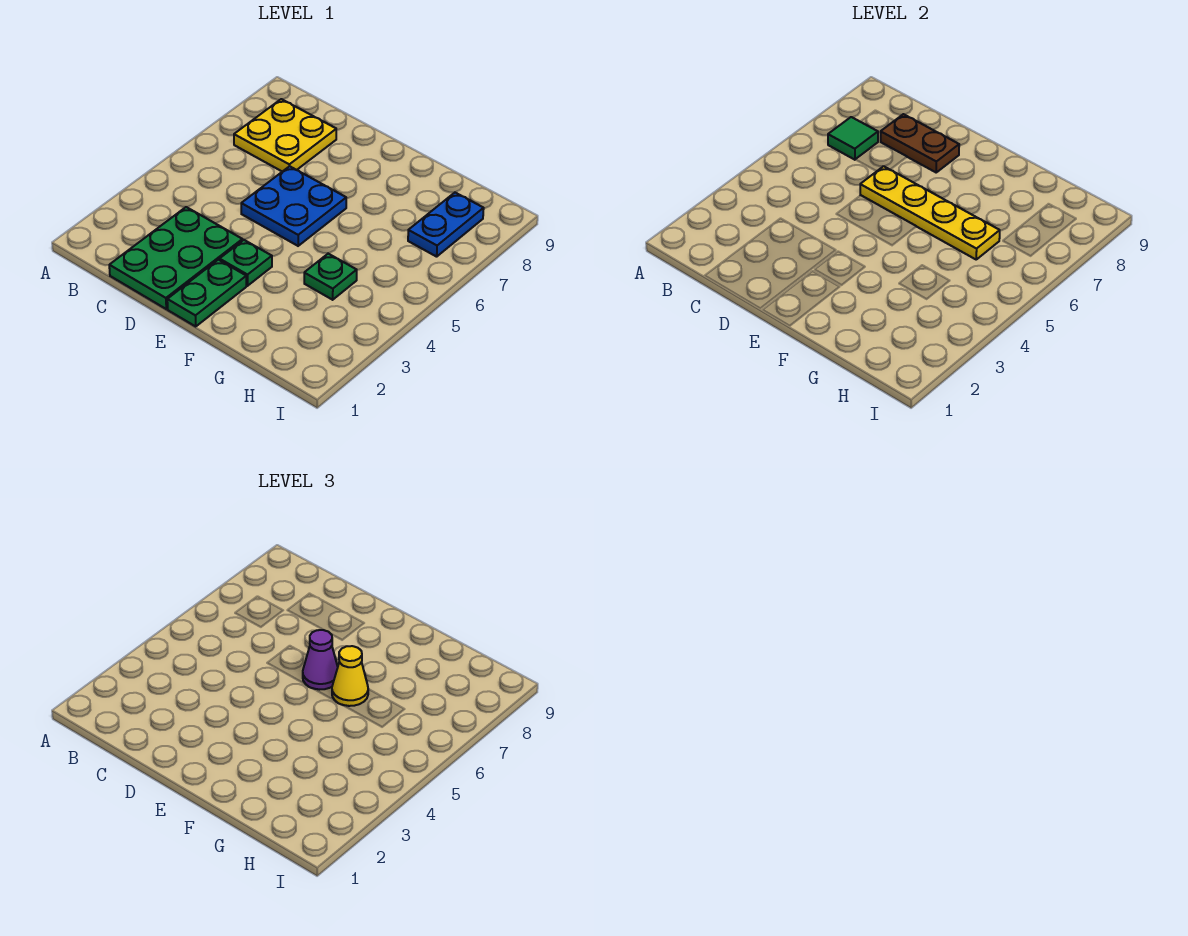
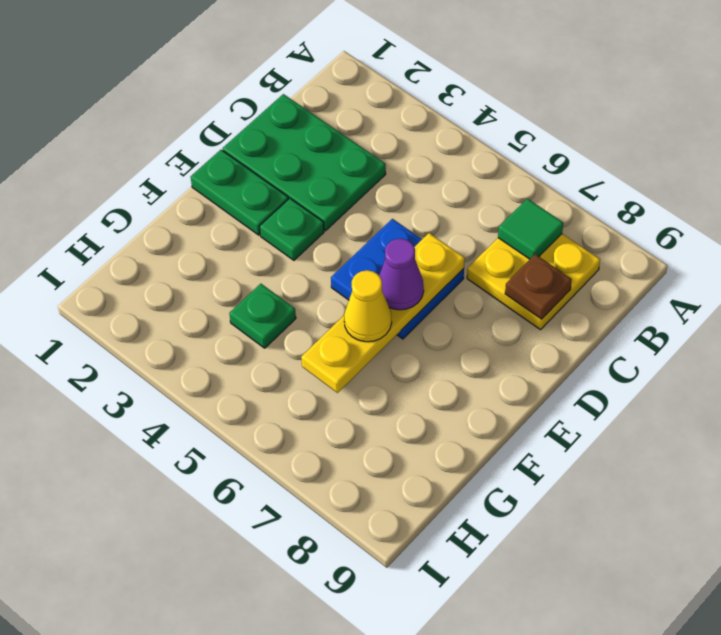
brown plate C8:D8 level 2 -> brown plate C8 level 2
blue plate H7:H8 level 1 -> none

